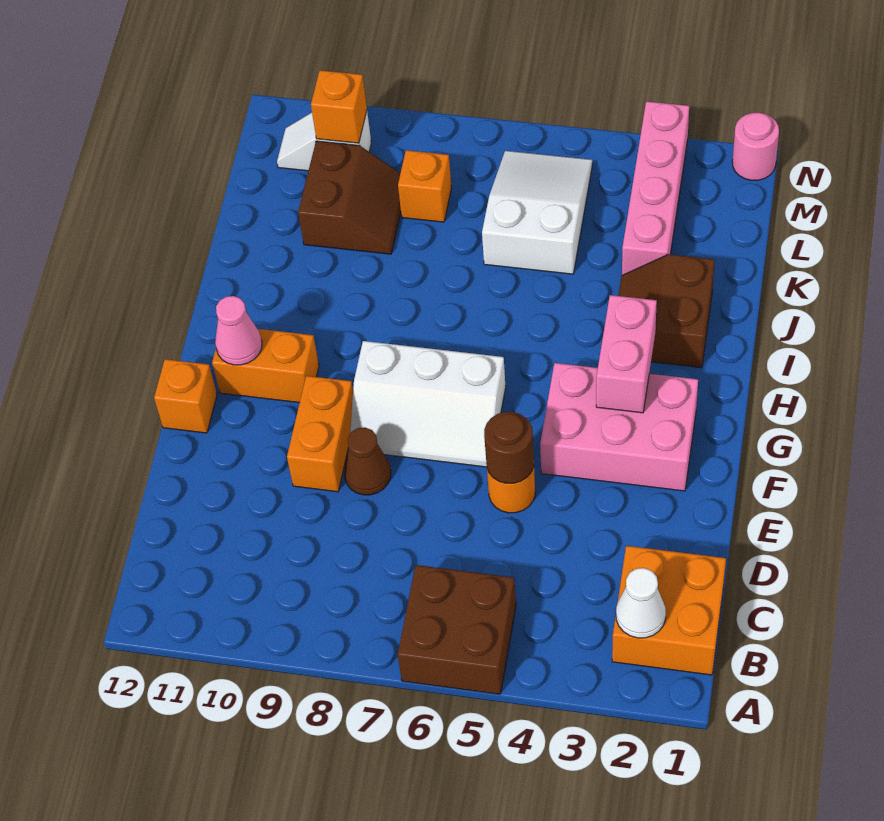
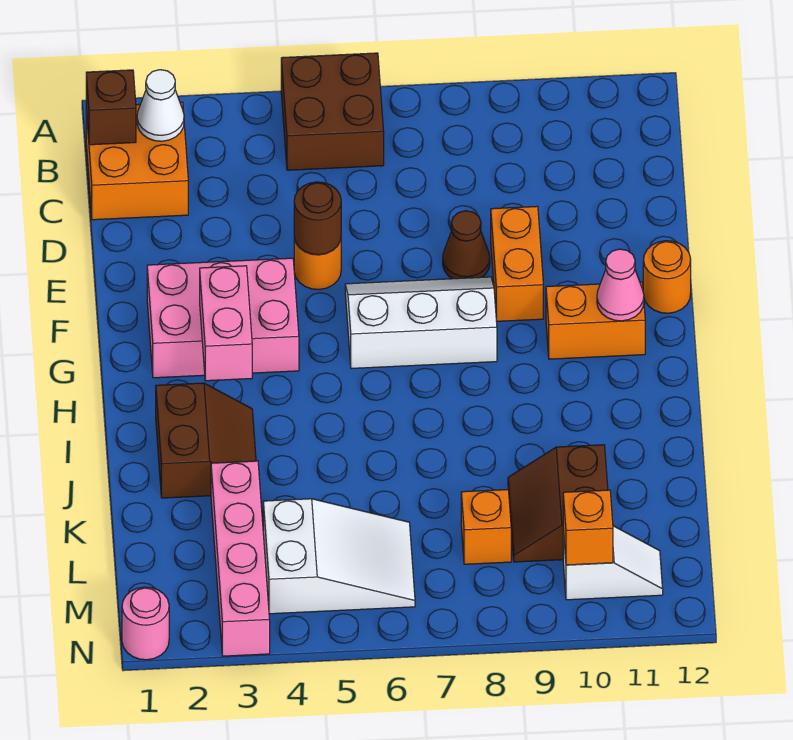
none -> brown brick B1 level 2
orange brick F12 level 1 -> orange round brick F12 level 1
white slope K5:M6 level 1 top K -> white slope L4:M6 level 1 top 4

